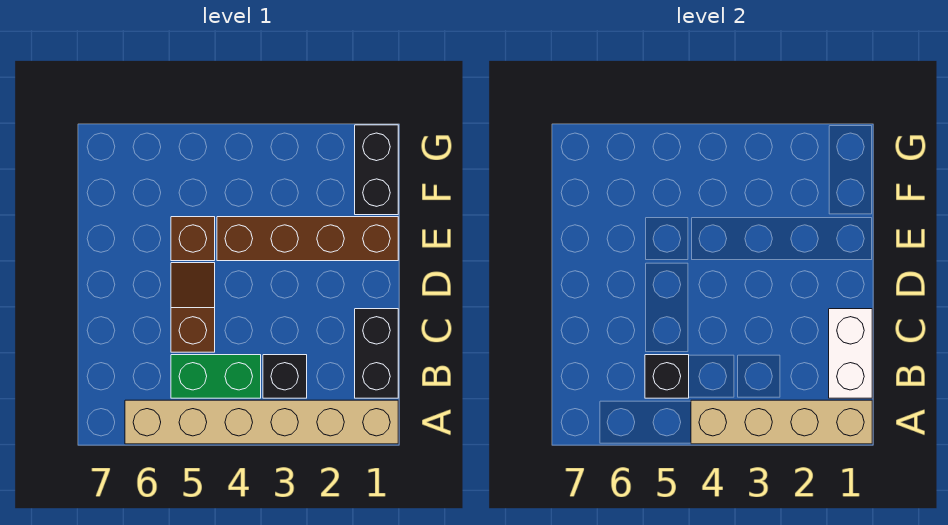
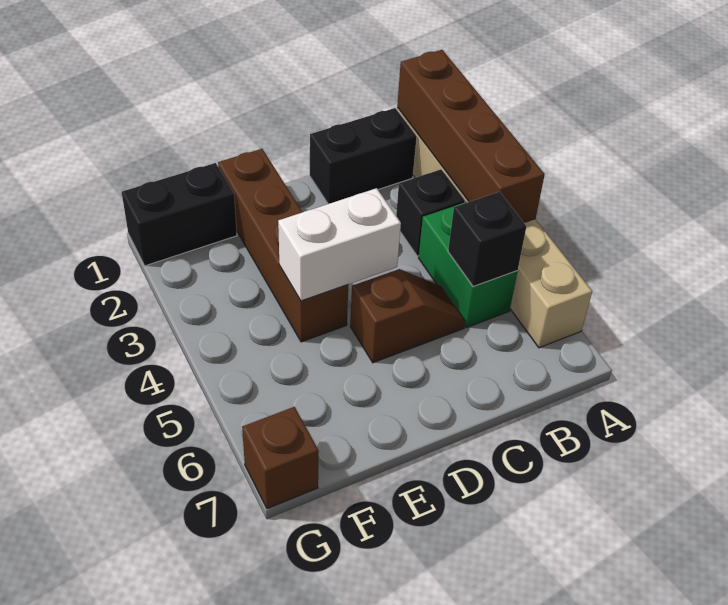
tan brick A1:A4 level 2 -> brown brick A1:A4 level 2
white brick B1:C1 level 2 -> white brick D4:E4 level 2
brown slope C5:D5 level 1 top C -> brown slope C5:D5 level 1 top D
brown brick E5 level 1 -> brown brick G7 level 1

